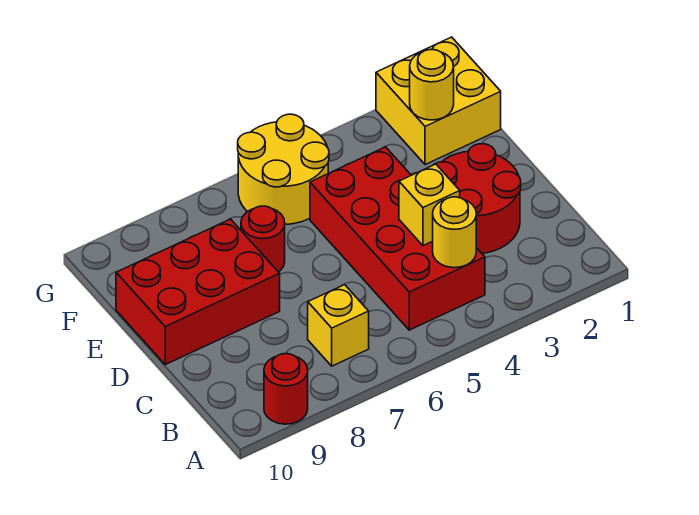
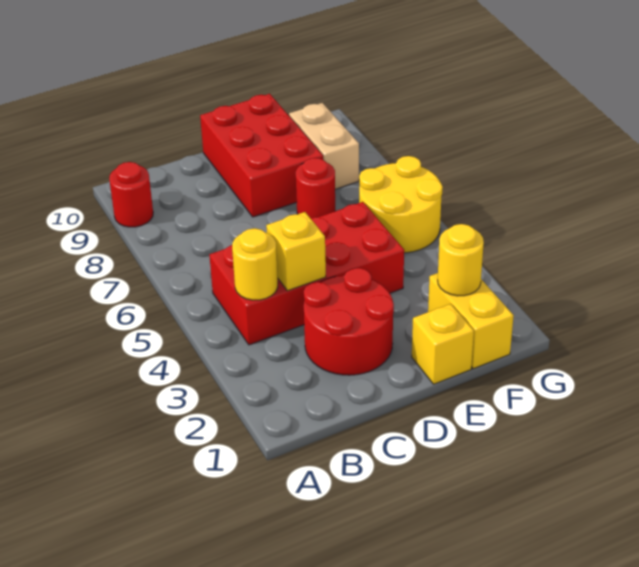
yellow brick B7 level 1 -> yellow brick E1 level 1
yellow brick F1:G2 level 1 -> yellow brick F1:F2 level 1
none -> tan brick F8:F9 level 1

